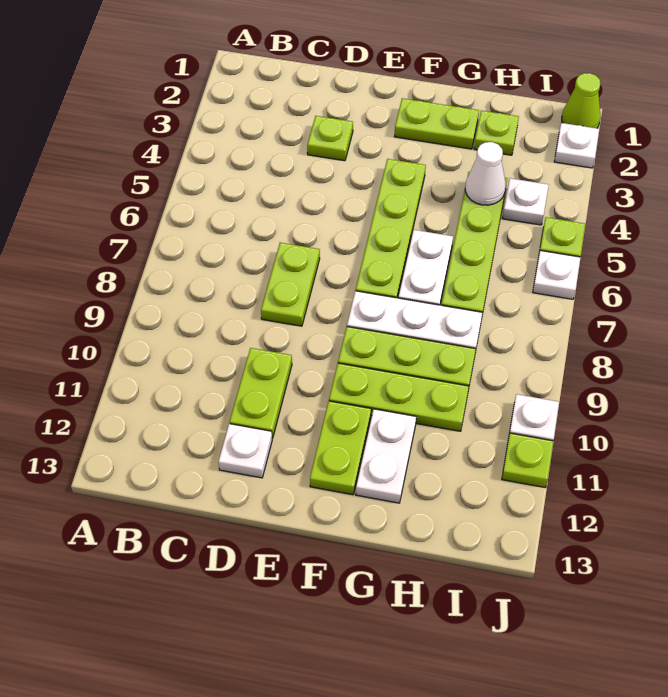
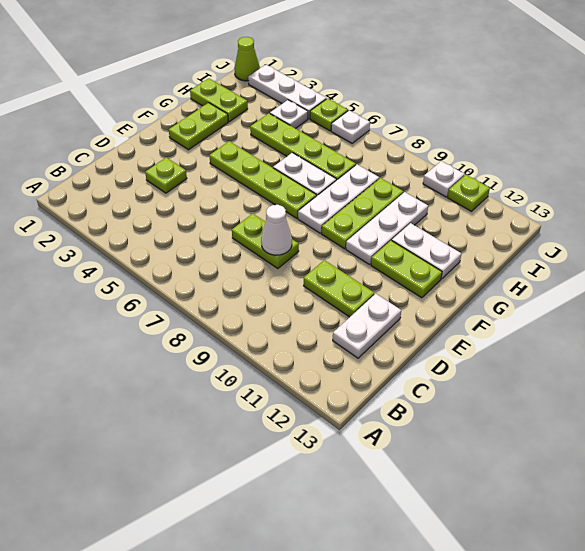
white plate D12 level 1 -> white plate C12:D12 level 1
lime plate F10:H10 level 1 -> white plate F10:H10 level 1
lime plate H2 level 1 -> lime plate H1:H2 level 1
white cone H4 level 2 -> white cone D8 level 2
white plate J2 level 1 -> white plate J2:J4 level 1

